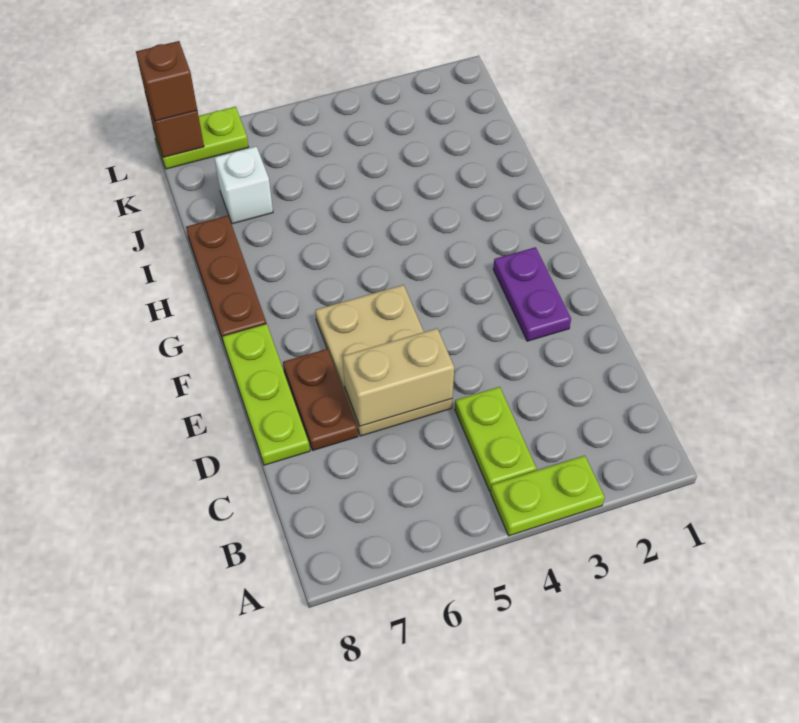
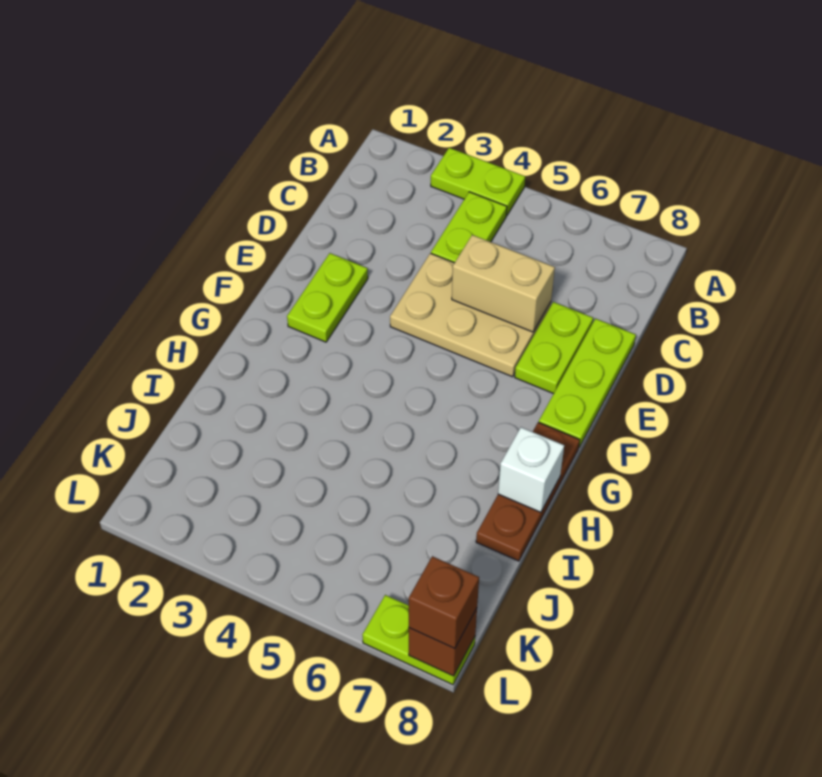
tan plate D5:F6 level 1 -> tan plate D4:E6 level 1
brown plate D7:E7 level 1 -> lime plate D7:E7 level 1
purple plate E2:F2 level 1 -> lime plate E2:F2 level 1
white brick J7 level 1 -> white brick H8 level 2

